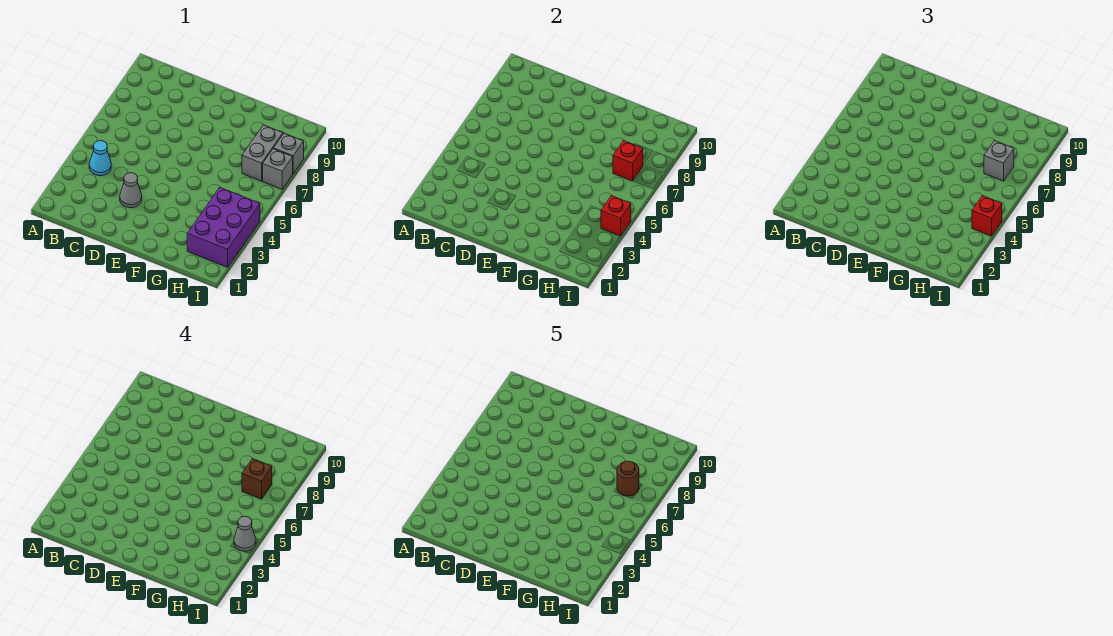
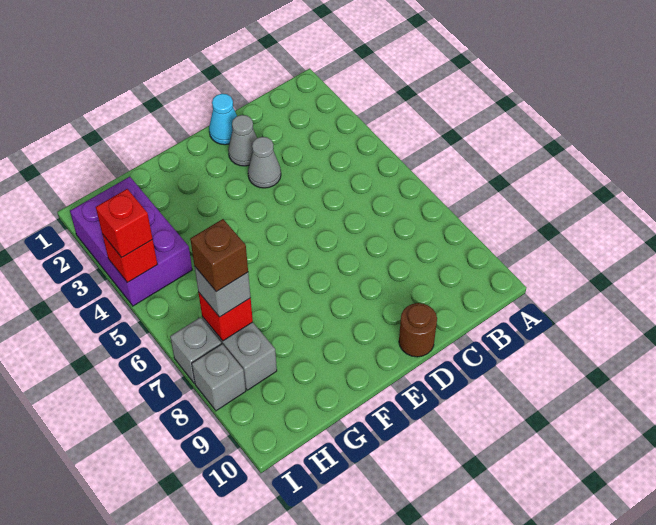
cyan cone B4 level 1 -> cyan cone D1 level 1
brown round brick H7 level 5 -> brown round brick D10 level 1
grey cone I4 level 4 -> grey cone D2 level 1

